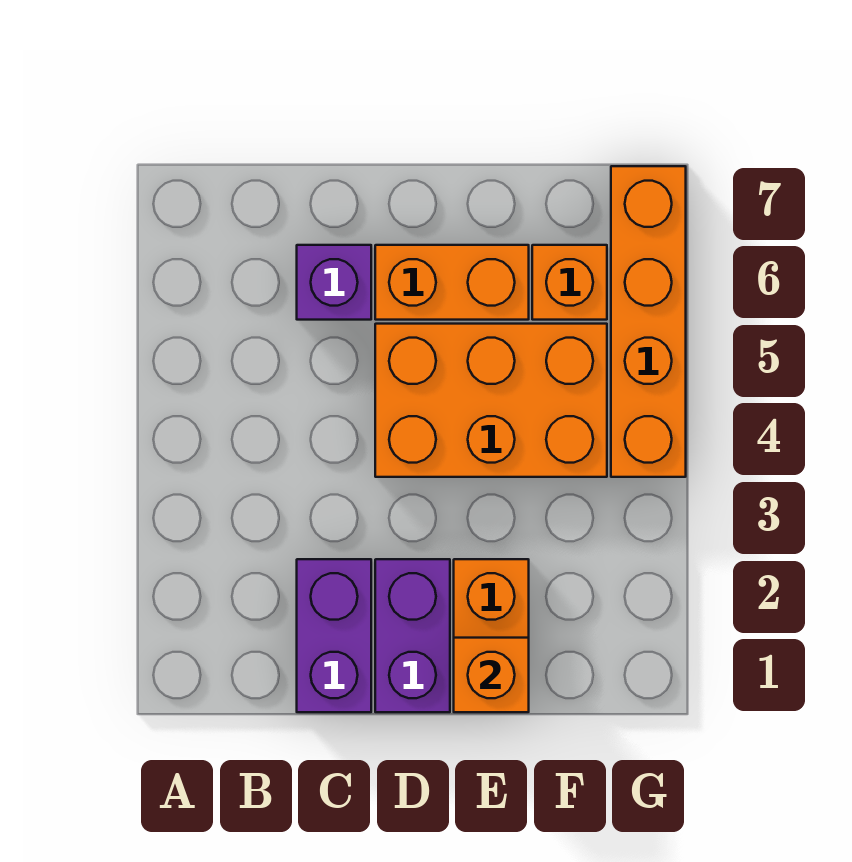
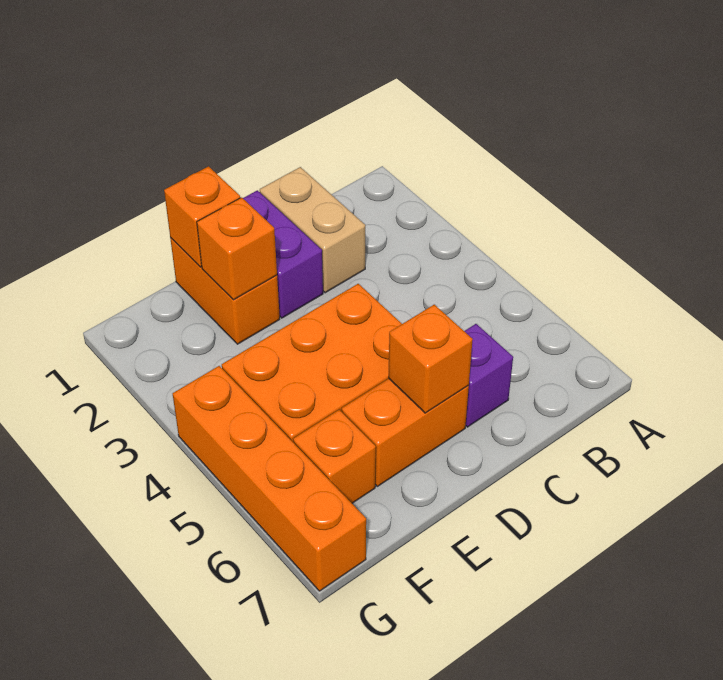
purple brick C1:C2 level 1 -> tan brick C1:C2 level 1
none -> orange brick D6 level 2
none -> orange brick E2 level 2

